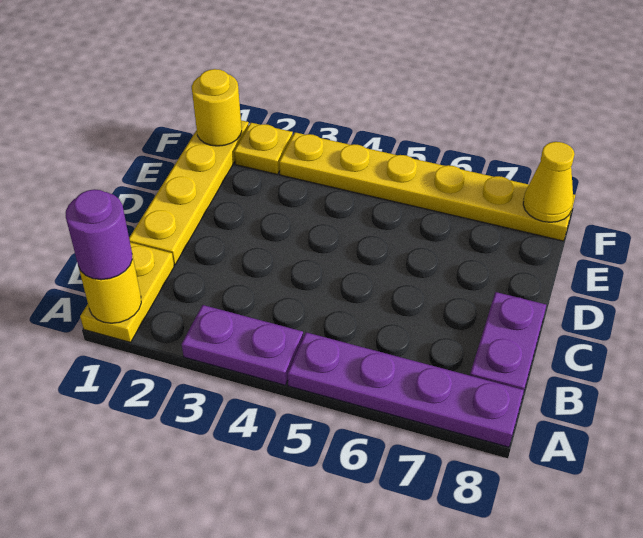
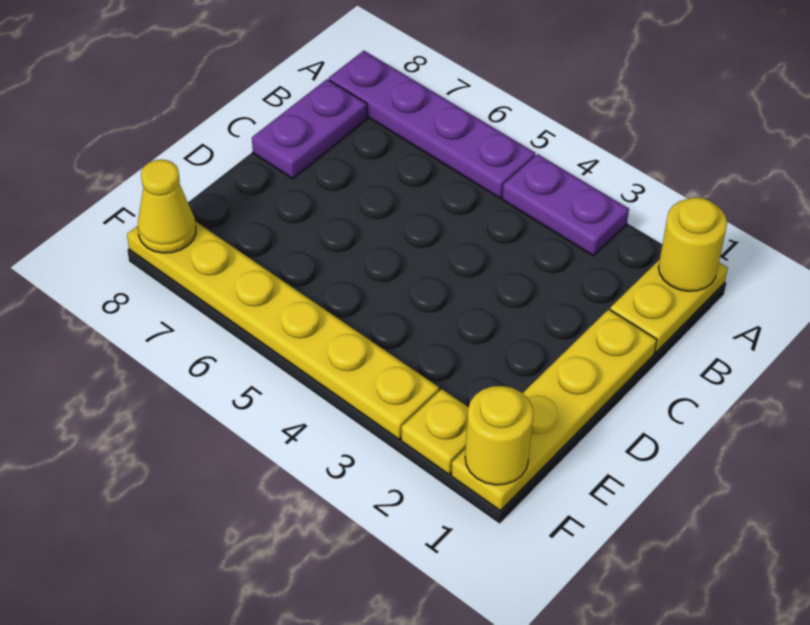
purple round brick A1 level 3 -> none

